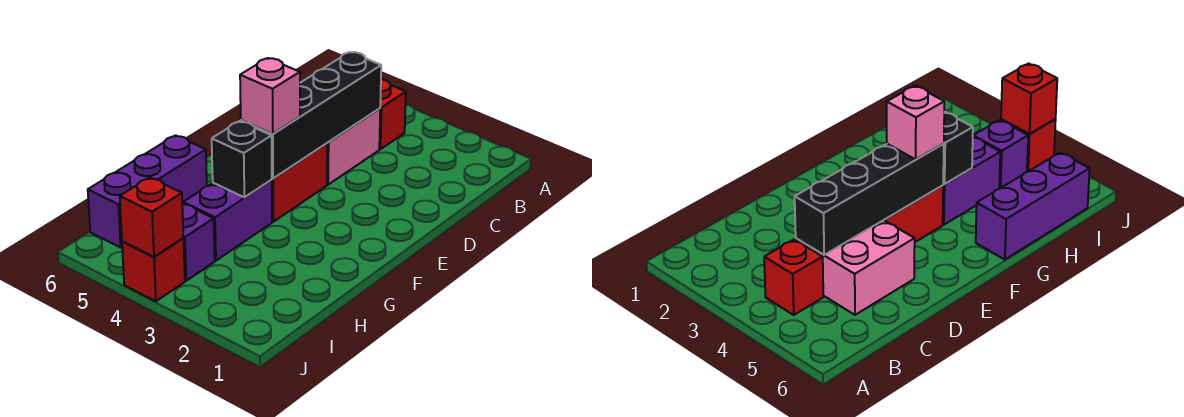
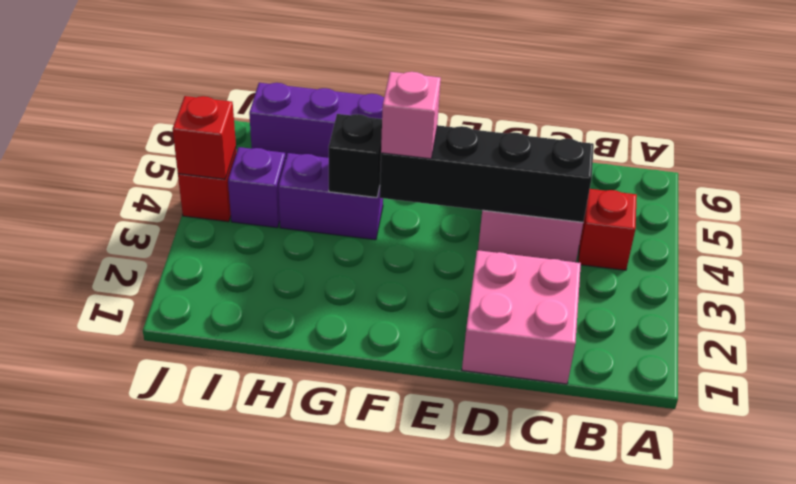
none -> pink brick C1:D2 level 1
red brick E4:F4 level 1 -> none

